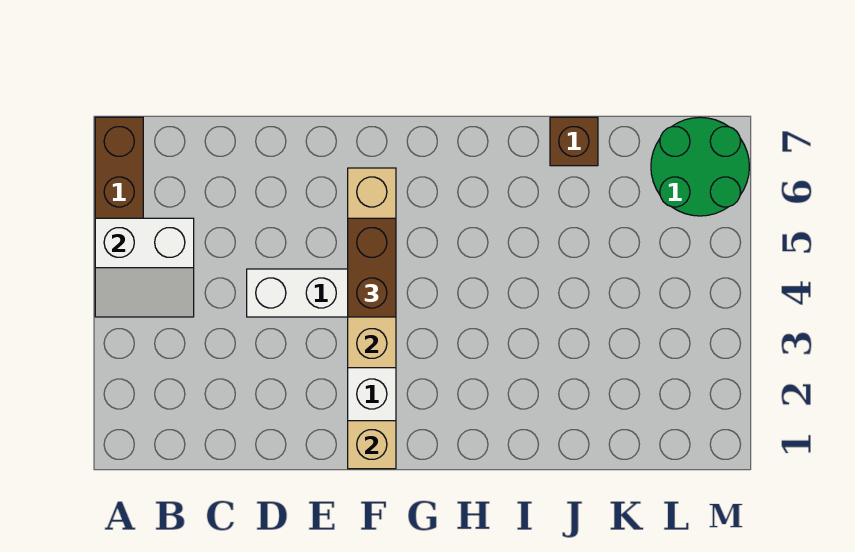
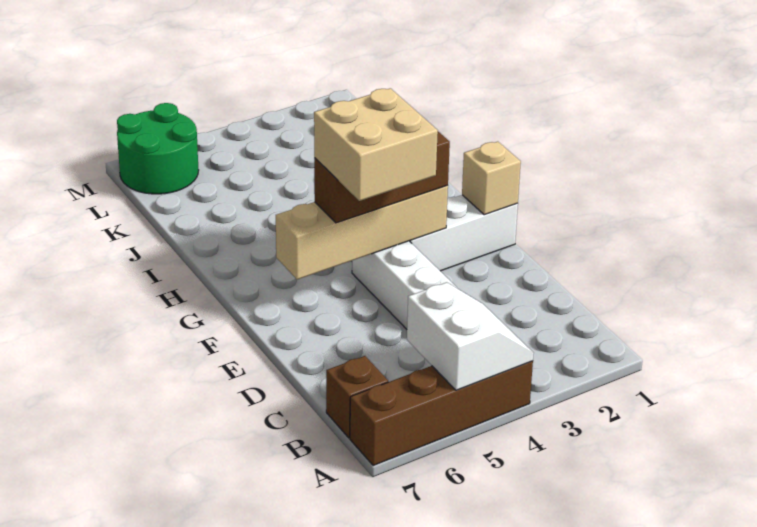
none -> tan brick E4:F5 level 4
brown brick F4:F5 level 3 -> brown brick F3:F5 level 3
brown brick J7 level 1 -> brown brick B7 level 1

